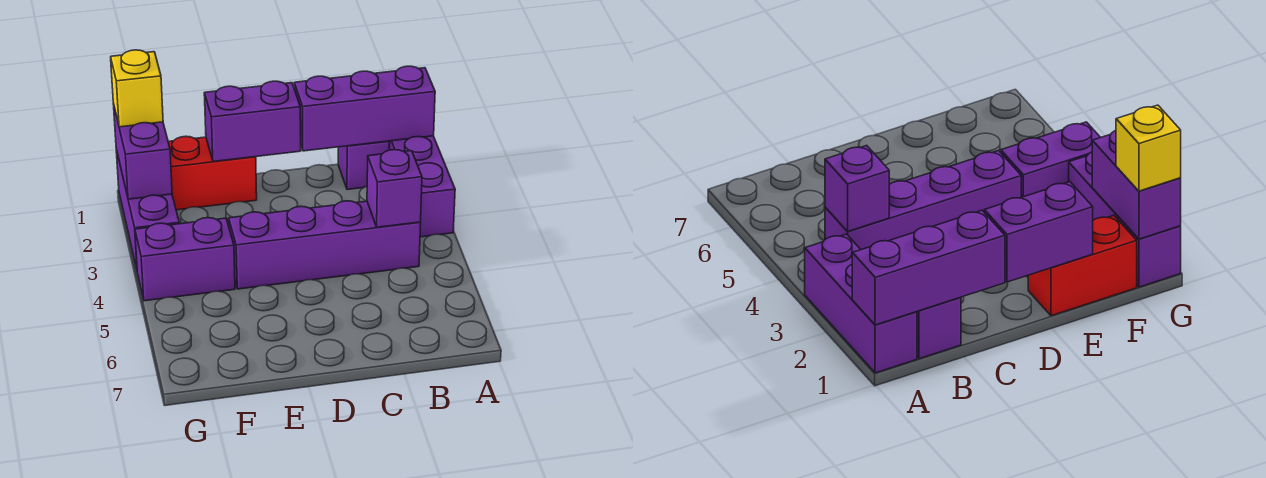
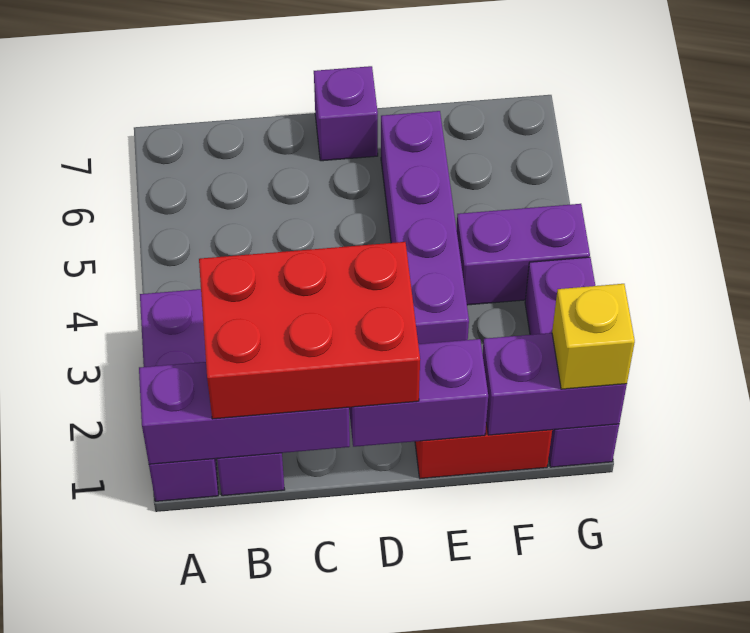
none -> red brick B1:D2 level 3
purple brick B4:E4 level 1 -> purple brick E3:E6 level 1
purple brick B4 level 2 -> purple brick D7 level 1
purple brick G1:G2 level 2 -> purple brick F1:G1 level 2

